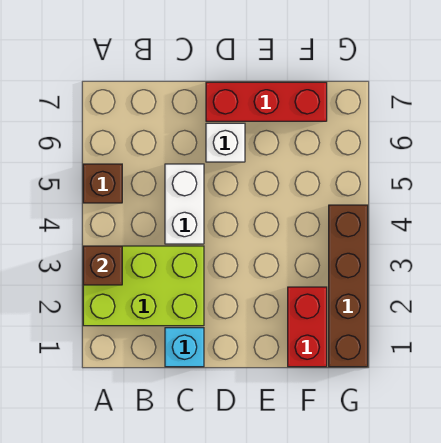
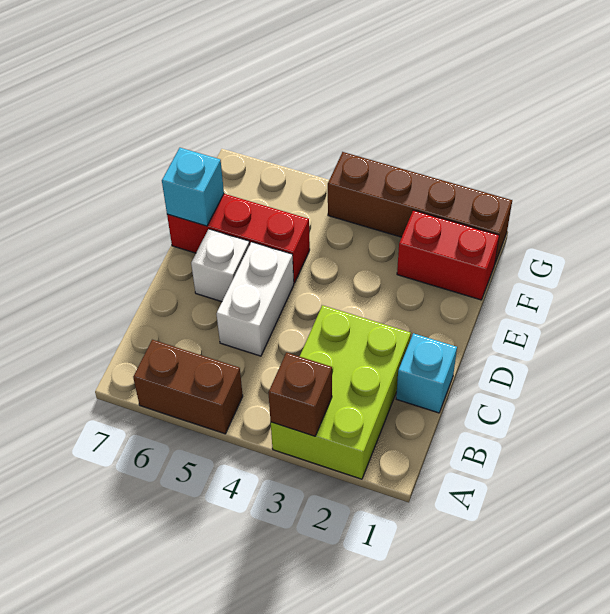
brown brick A5 level 1 -> brown brick A5:A6 level 1
white brick C4:C5 level 1 -> white brick C5:D5 level 1
red brick D7:F7 level 1 -> red brick E5:E7 level 1
none -> cyan brick E7 level 2

